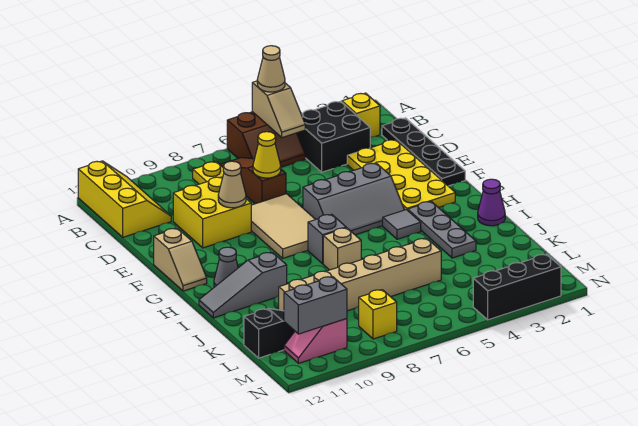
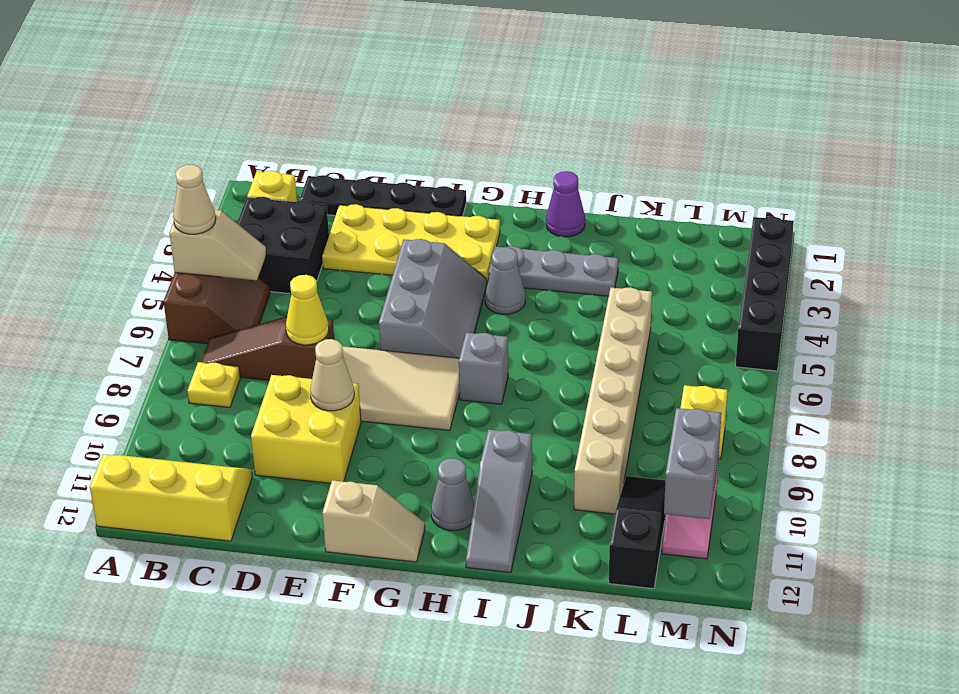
grey tile H4 level 1 -> grey cone H4 level 1
tan brick I7 level 1 -> none
black brick N2:N4 level 1 -> black brick N2:N5 level 1

